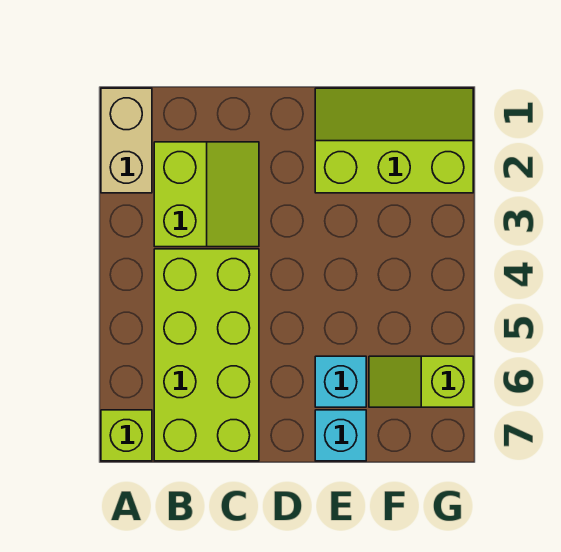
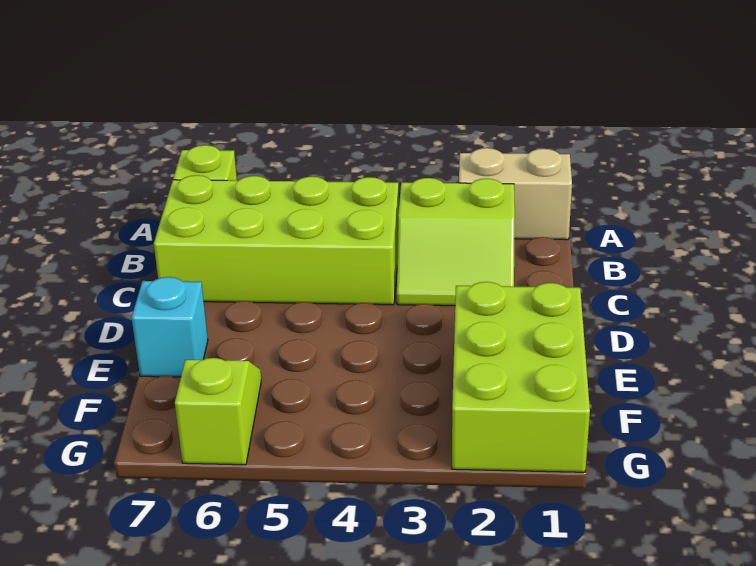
lime slope E1:G2 level 1 top 2 -> lime brick E1:G2 level 1
cyan brick E6 level 1 -> none

